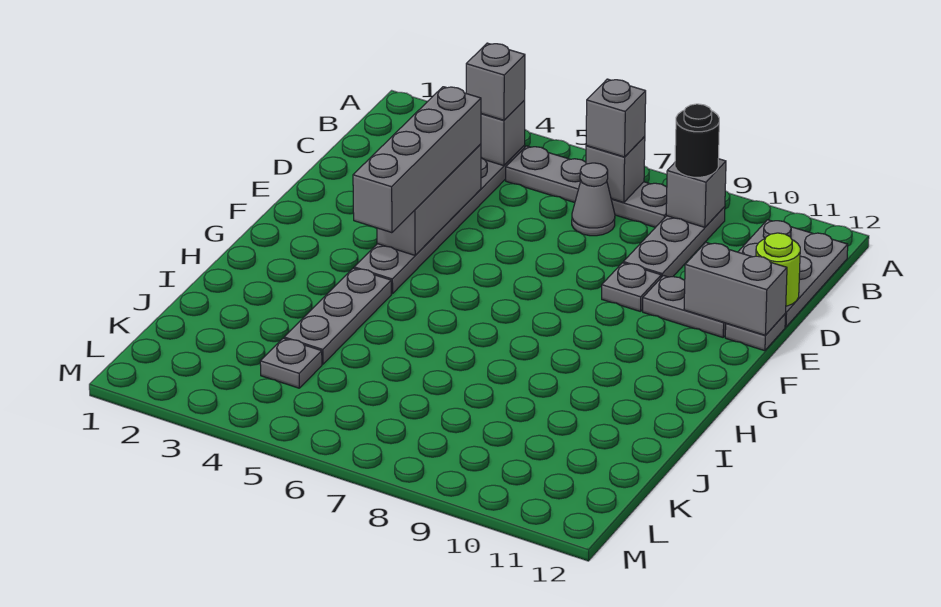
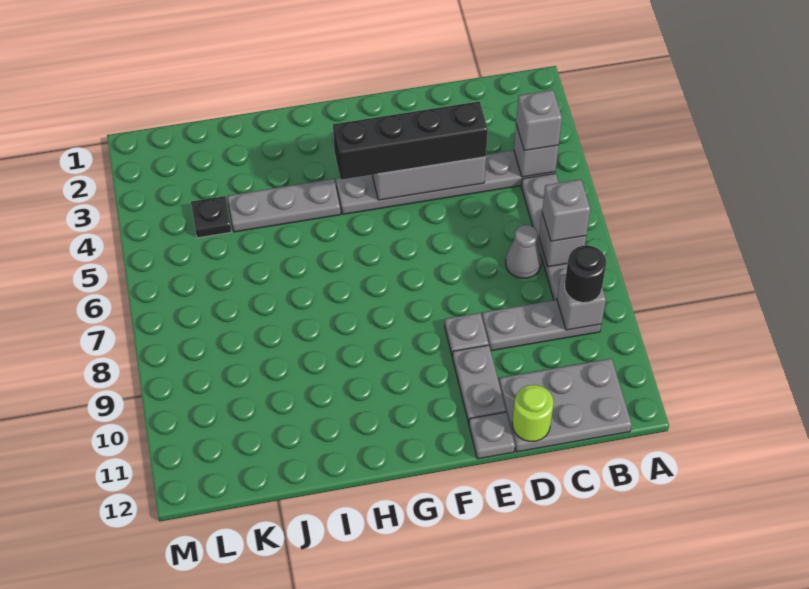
grey brick D4:G4 level 3 -> black brick D4:G4 level 3
grey brick E11:E12 level 2 -> none
grey plate K4 level 1 -> black plate K4 level 1

